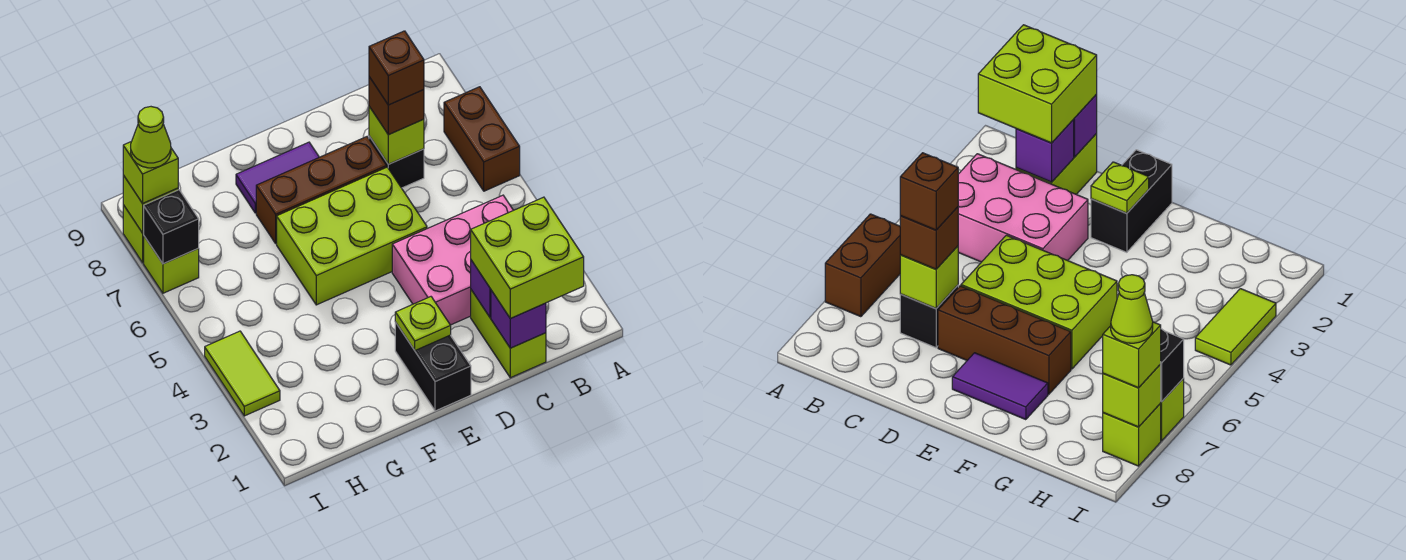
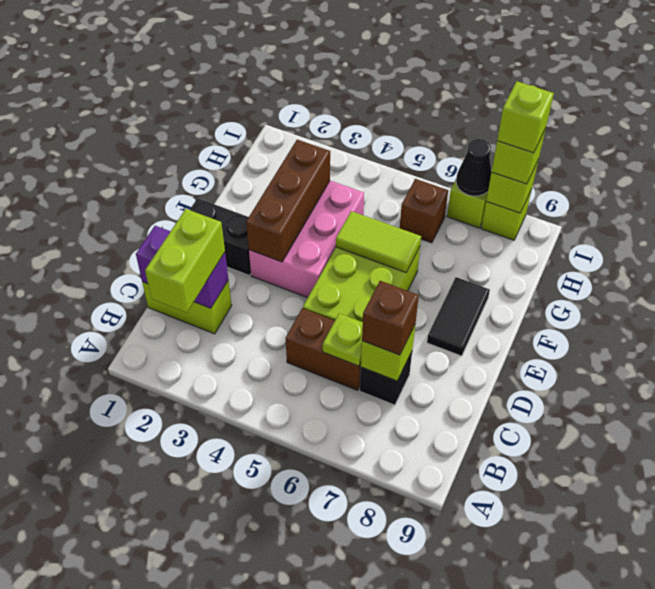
brown brick A6:A7 level 1 -> brown brick C5:C6 level 1
lime brick B1:C2 level 3 -> lime brick B2:C2 level 3
pink brick B3:D4 level 1 -> pink brick E3:G4 level 1
brown brick C7 level 4 -> brown brick H6 level 1
brown brick D7:F7 level 1 -> brown brick E3:G3 level 2
lime plate E2 level 2 -> lime plate C6 level 2
purple tile E8:F8 level 1 -> black tile E8:F8 level 1
lime tile I3:I4 level 1 -> lime tile F5:F6 level 2
black brick I7 level 2 -> black cone I7 level 2
lime cone I8 level 4 -> lime brick I8 level 4

